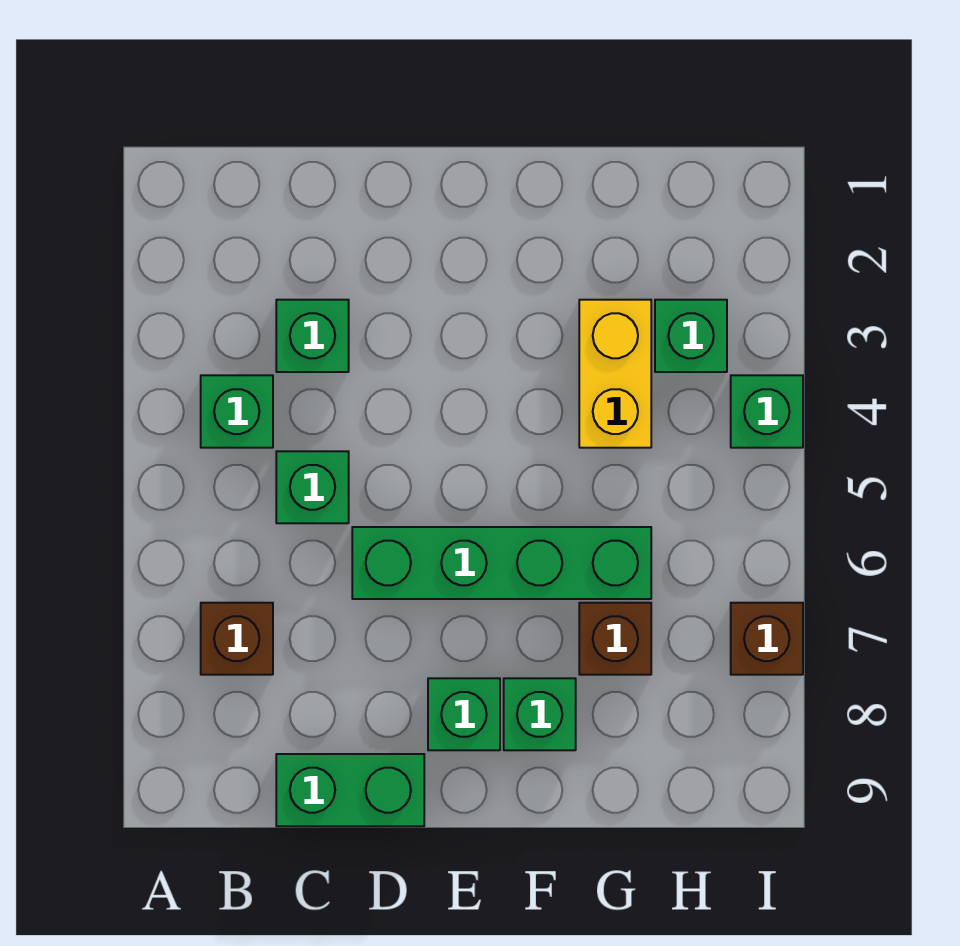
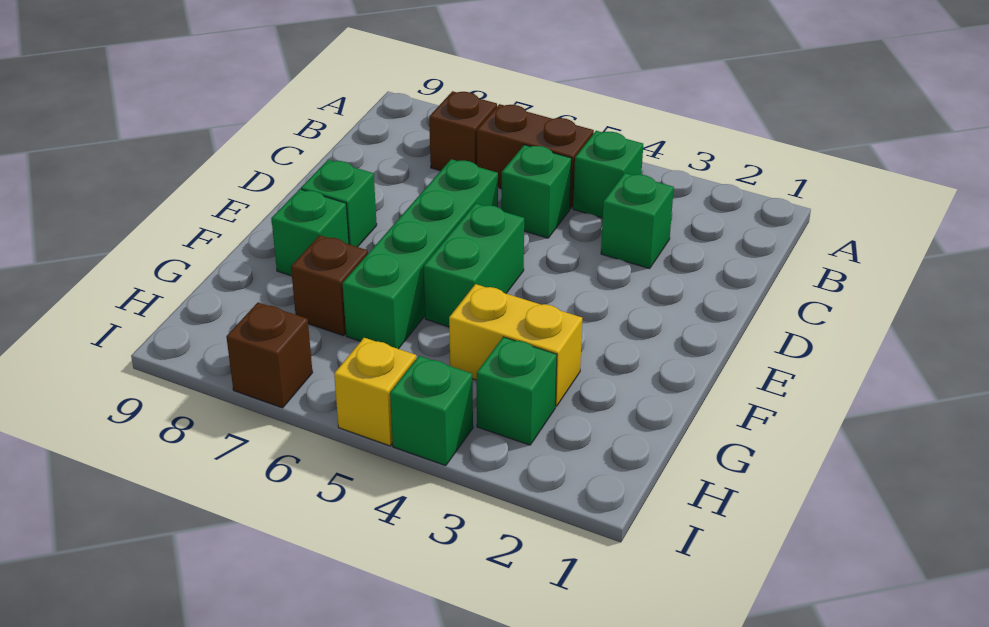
none -> brown brick B5:B6 level 1
green brick C9:D9 level 1 -> green brick E5:F5 level 1
none -> yellow brick I5 level 1

